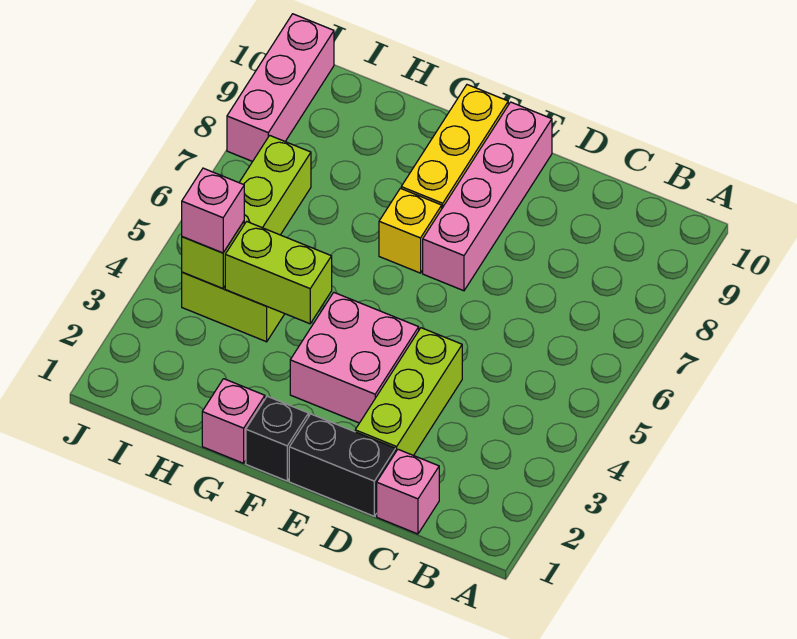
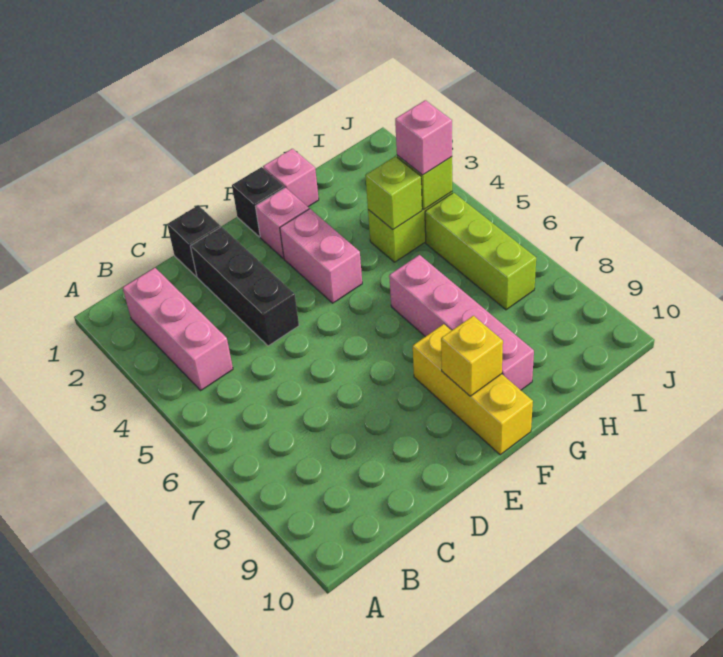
pink brick C1 level 1 -> pink brick F2 level 1
black brick D1:E1 level 1 -> black brick D1 level 1
lime brick D2:D4 level 1 -> black brick D2:D4 level 1
pink brick E3:F4 level 1 -> pink brick F3:F4 level 1
pink brick E7:E10 level 1 -> pink brick G6:G9 level 1
yellow brick F7 level 1 -> yellow brick F9 level 2
lime brick G4:H4 level 2 -> lime brick H4 level 2
pink brick J8:J10 level 1 -> pink brick B2:B4 level 1

